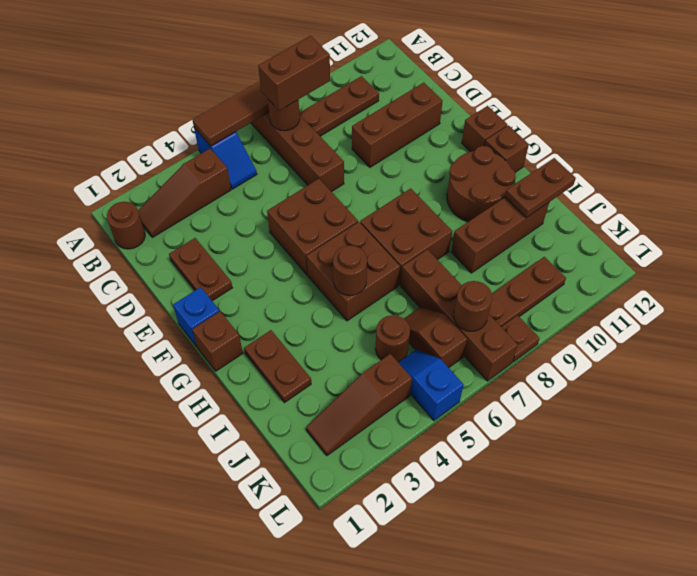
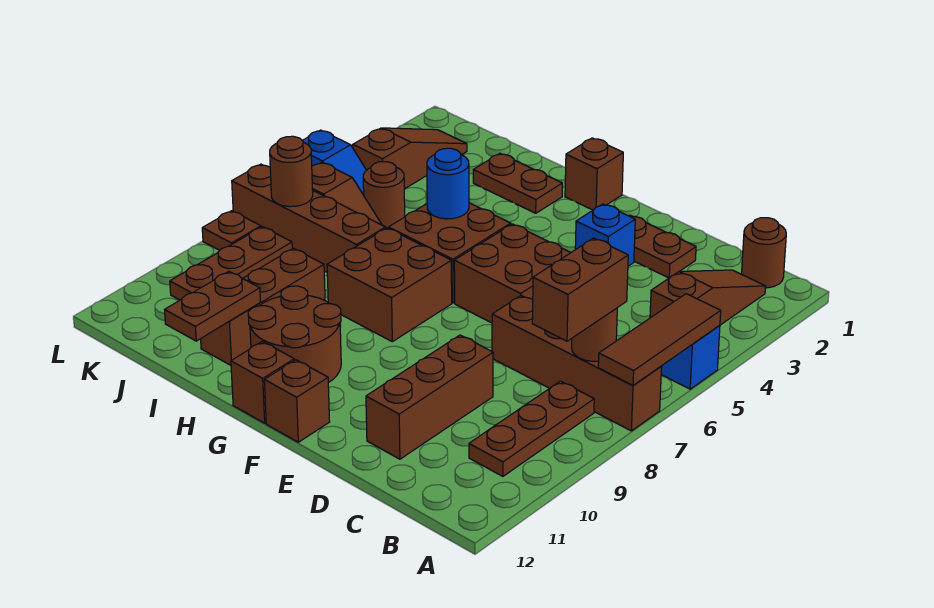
blue brick F1 level 1 -> blue brick E3 level 1
brown round brick H5 level 2 -> blue round brick H5 level 2

